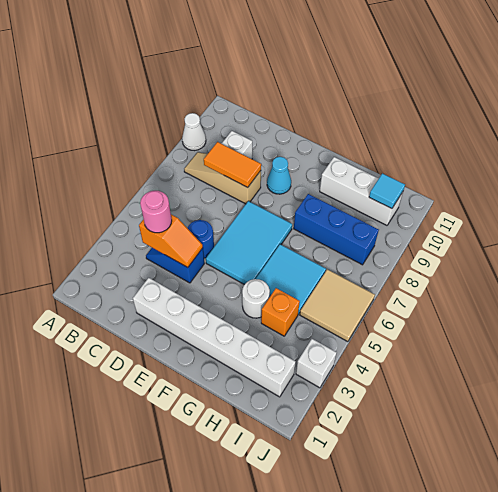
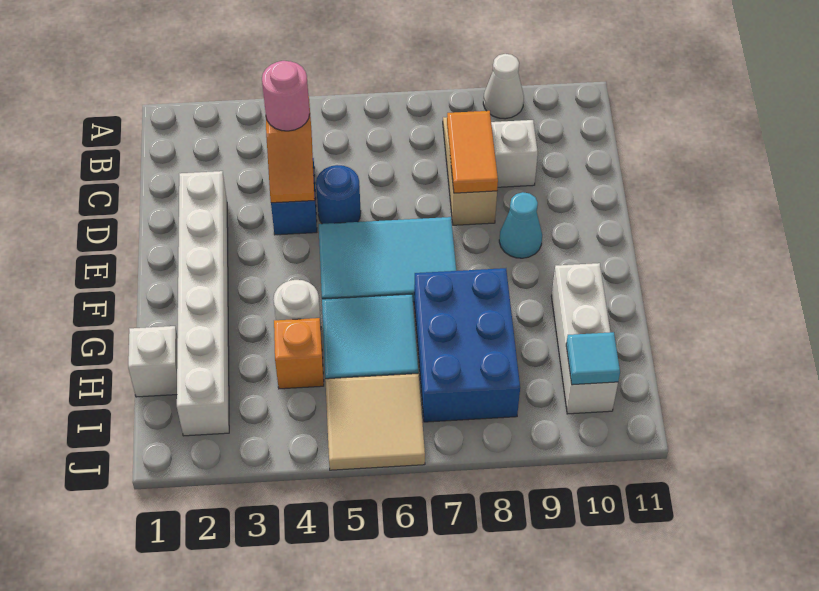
blue brick G8:I8 level 1 -> blue brick G7:I8 level 1
white brick J3 level 1 -> white brick H1 level 1

